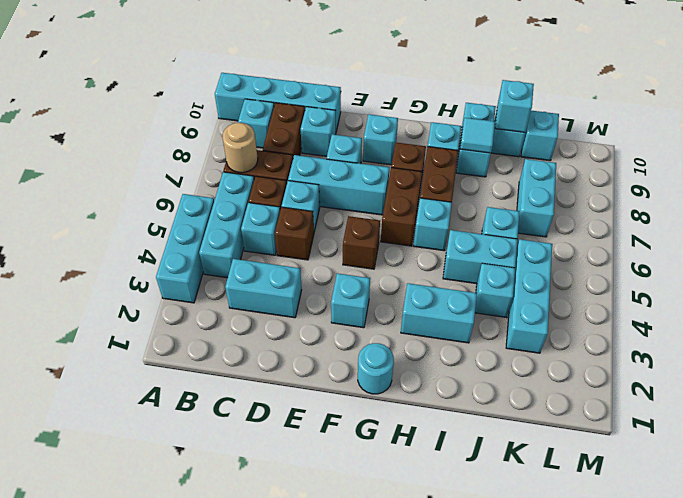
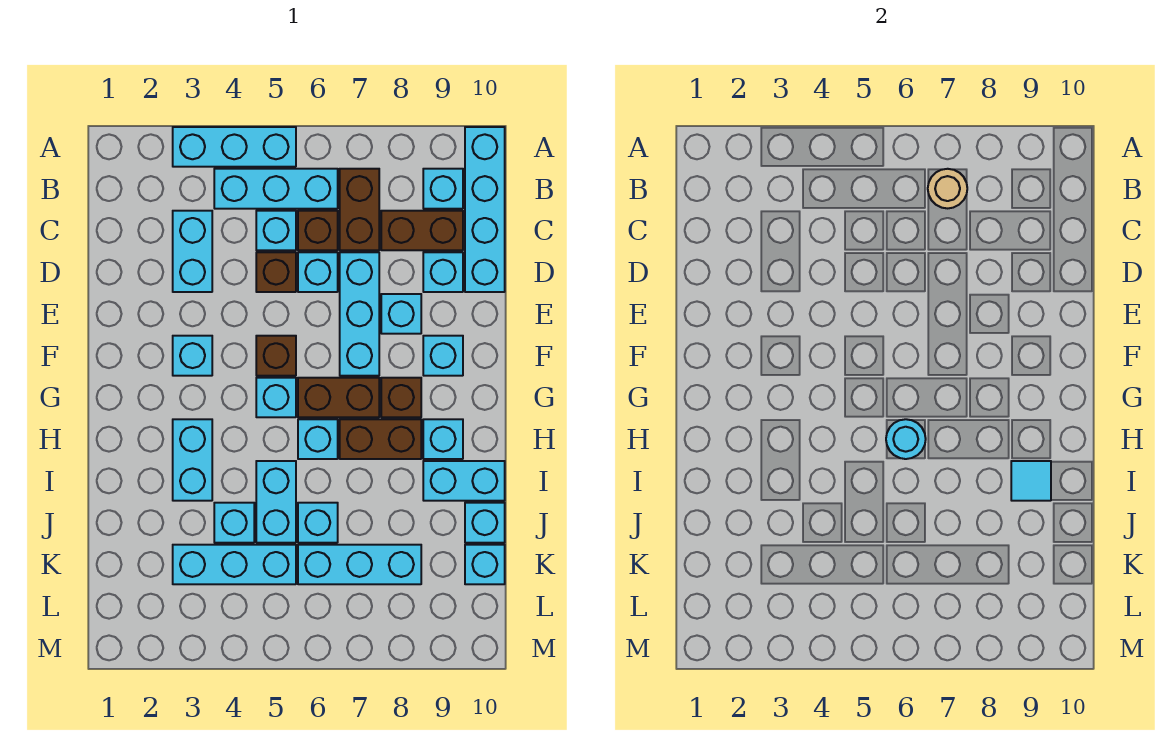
cyan round brick G1 level 1 -> cyan round brick H6 level 2
cyan brick J10 level 2 -> cyan brick G5 level 1
cyan brick K7:K8 level 1 -> cyan brick K6:K8 level 1

